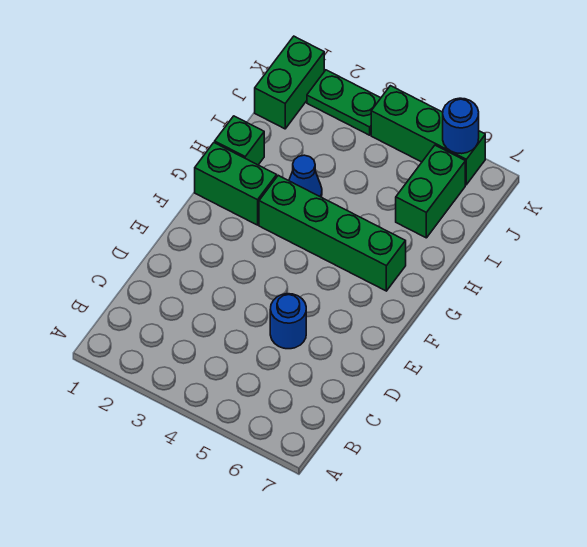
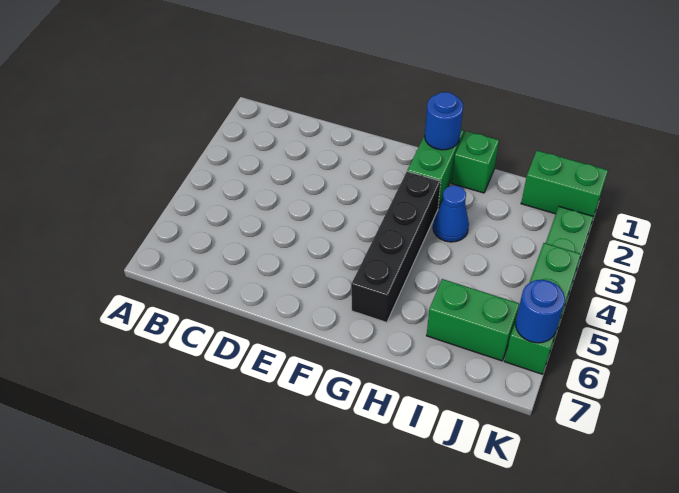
blue round brick D5 level 1 -> blue round brick G1 level 2
green brick G3:G6 level 1 -> black brick G3:G6 level 1

